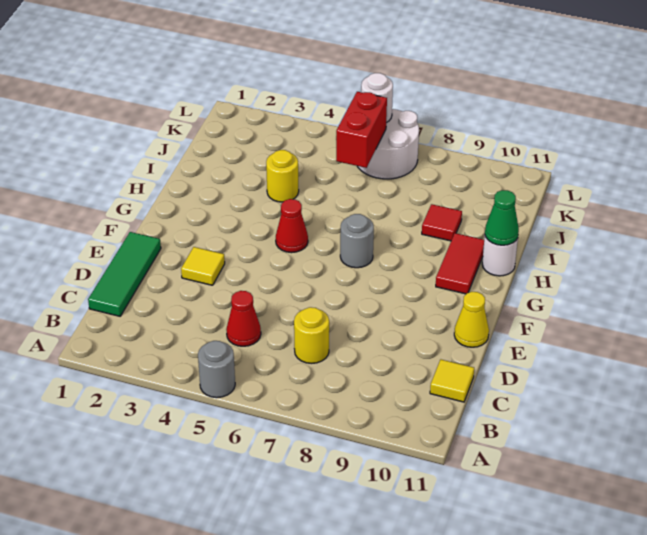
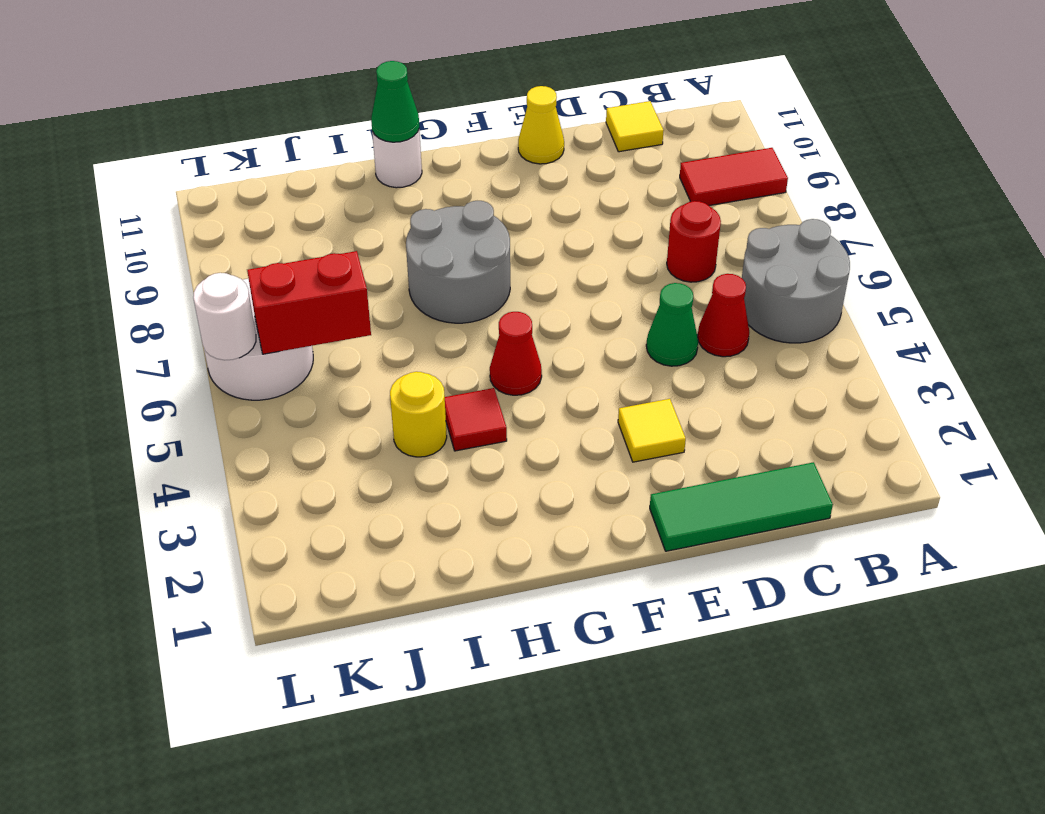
grey round brick A5 level 1 -> grey round brick A5:B6 level 1
yellow round brick C7 level 1 -> red round brick C7 level 1
none -> green cone D5 level 1
grey round brick G7 level 1 -> grey round brick G7:H8 level 1
red tile G10:H10 level 1 -> red tile A9:B9 level 1
red tile I9 level 1 -> red tile H4 level 1

